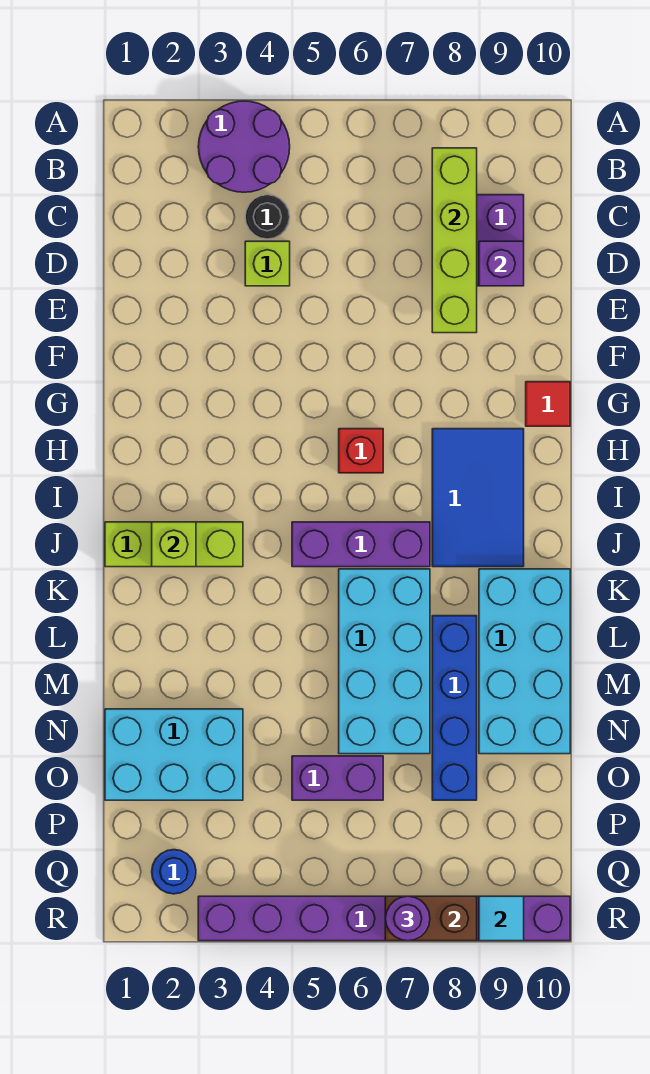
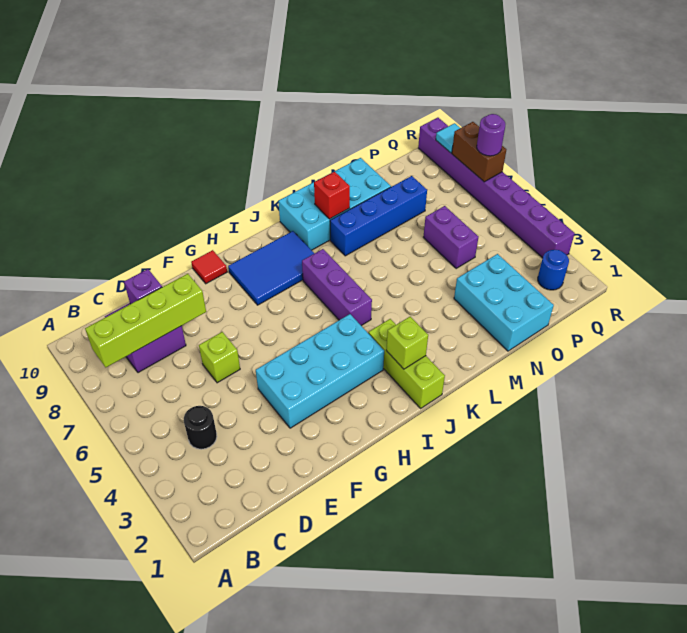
purple round brick A3:B4 level 1 -> none
lime brick D4 level 1 -> lime brick E6 level 1
red brick H6 level 1 -> red brick L9 level 2
cyan brick K6:N7 level 1 -> cyan brick F3:I4 level 1

